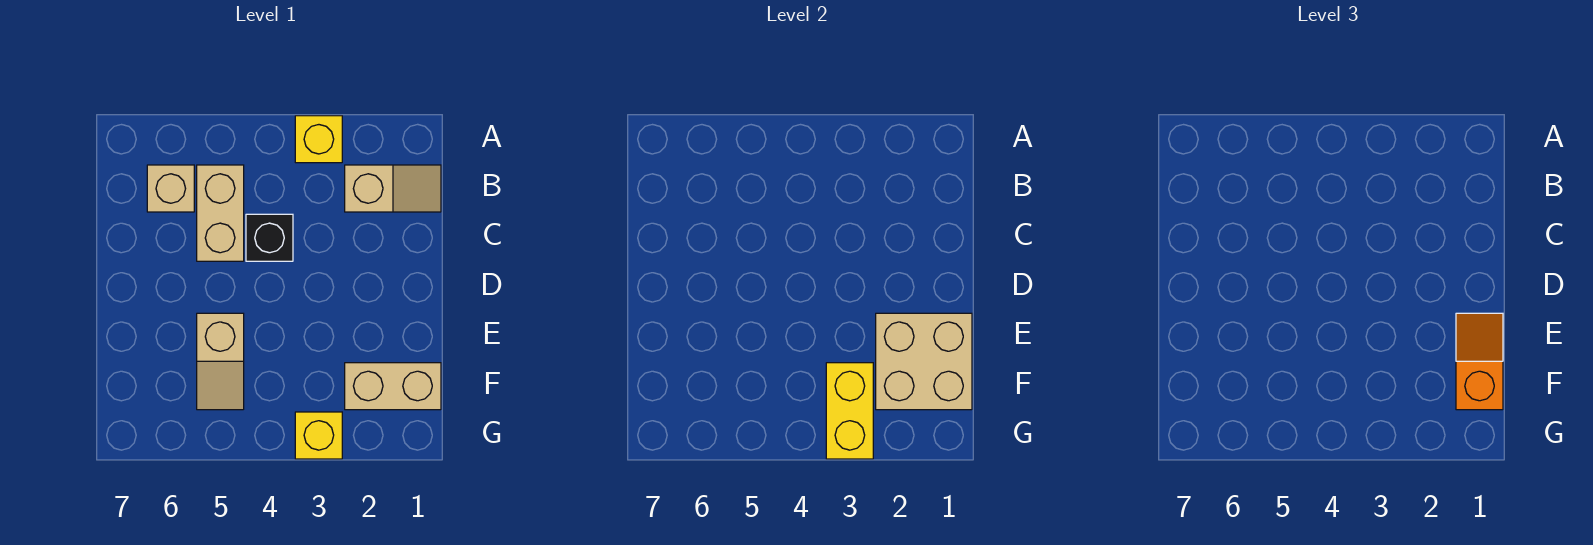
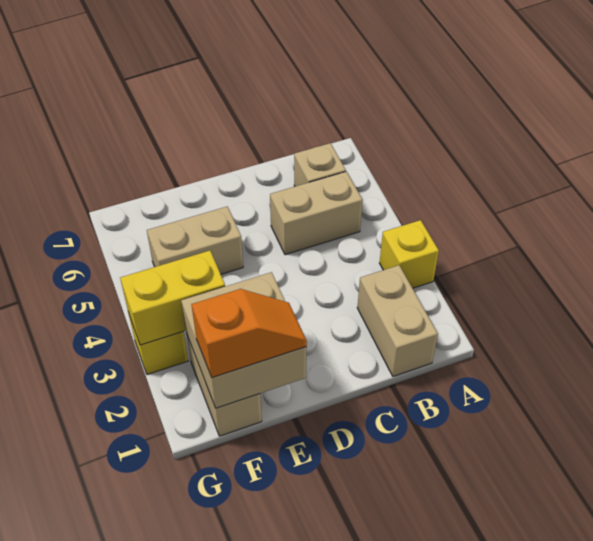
tan slope B1:B2 level 1 top 2 -> tan brick B1:B2 level 1
black brick C4 level 1 -> none
tan slope E5:F5 level 1 top E -> tan brick E5:F5 level 1

